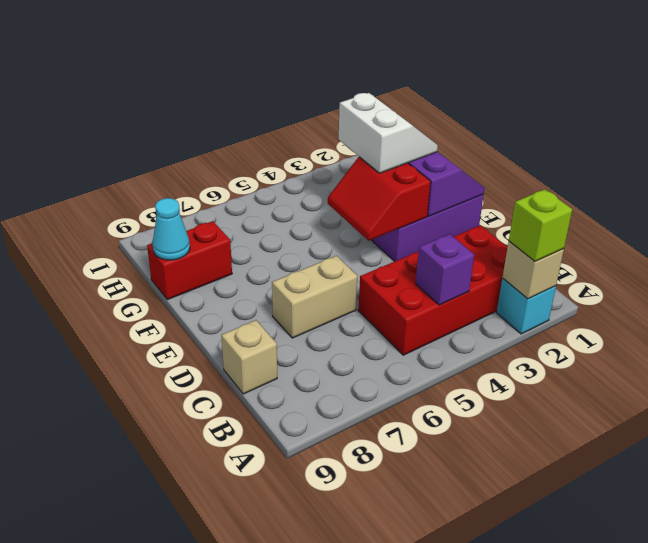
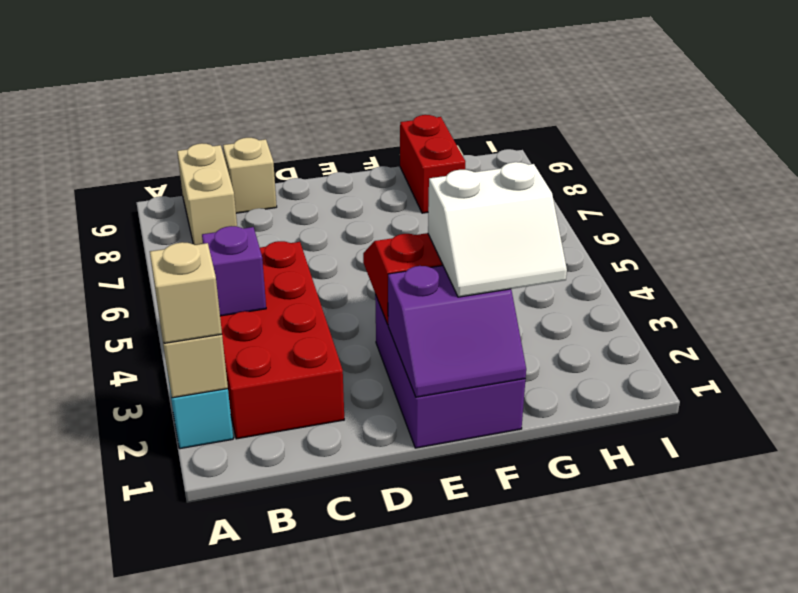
lime brick A2 level 3 -> tan brick A2 level 3
tan brick D6:D7 level 1 -> tan brick B8:B9 level 1
cyan cone G9 level 2 -> none

